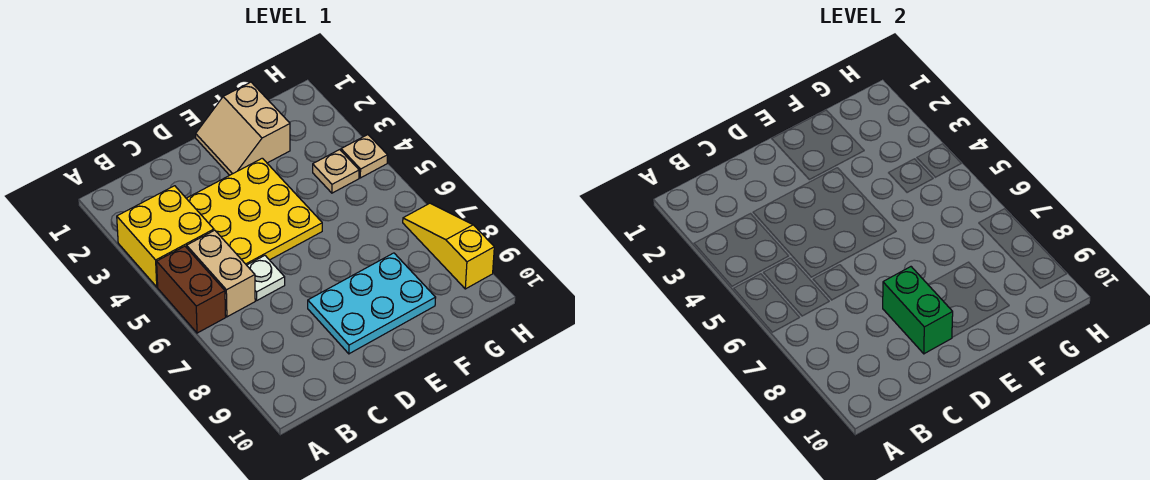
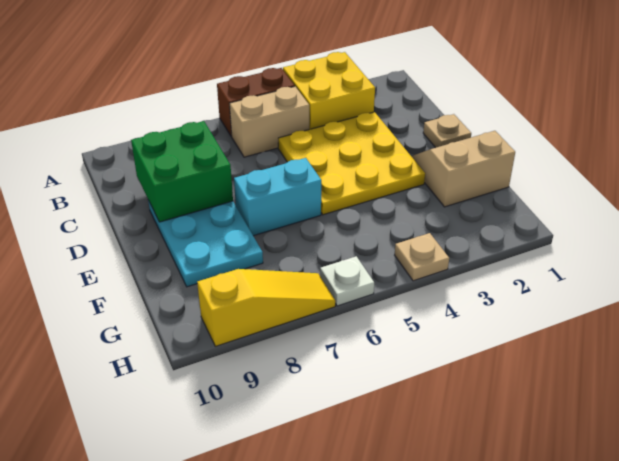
white plate C6 level 1 -> white plate H6 level 1
green brick D8:D9 level 2 -> green brick C8:D9 level 2
none -> cyan brick E6:E7 level 1
tan plate G4 level 1 -> tan plate D1 level 1

